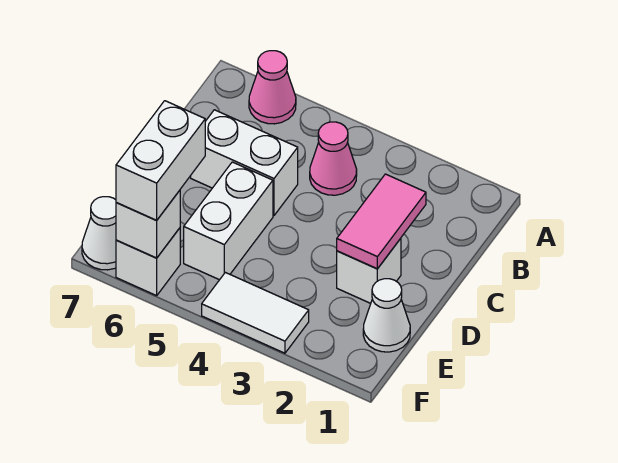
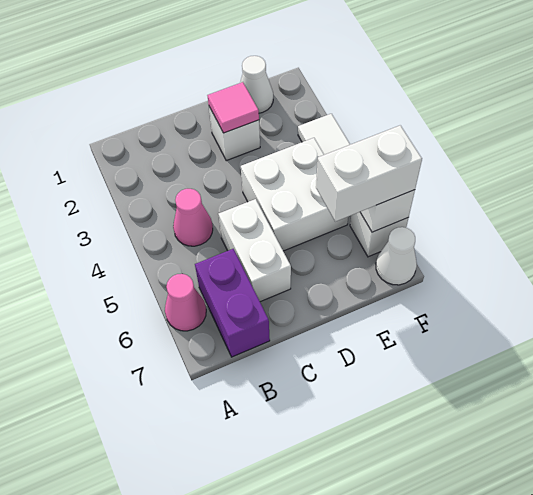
none -> purple brick B6:B7 level 1
pink tile C2:D2 level 2 -> pink tile D2 level 2
white brick D5:E5 level 1 -> white brick D4:E5 level 1

